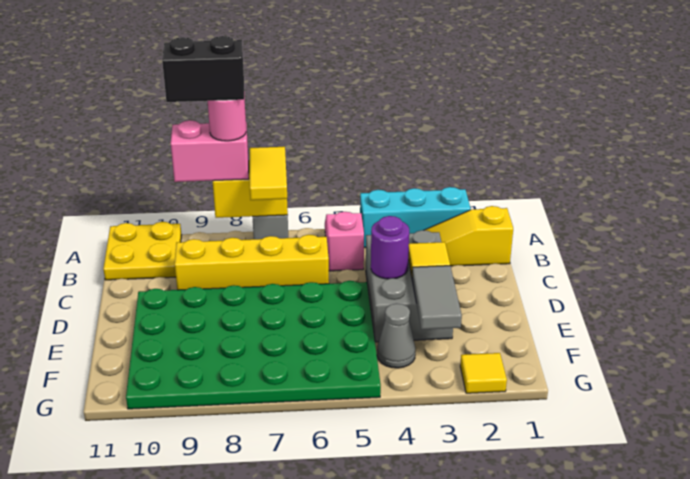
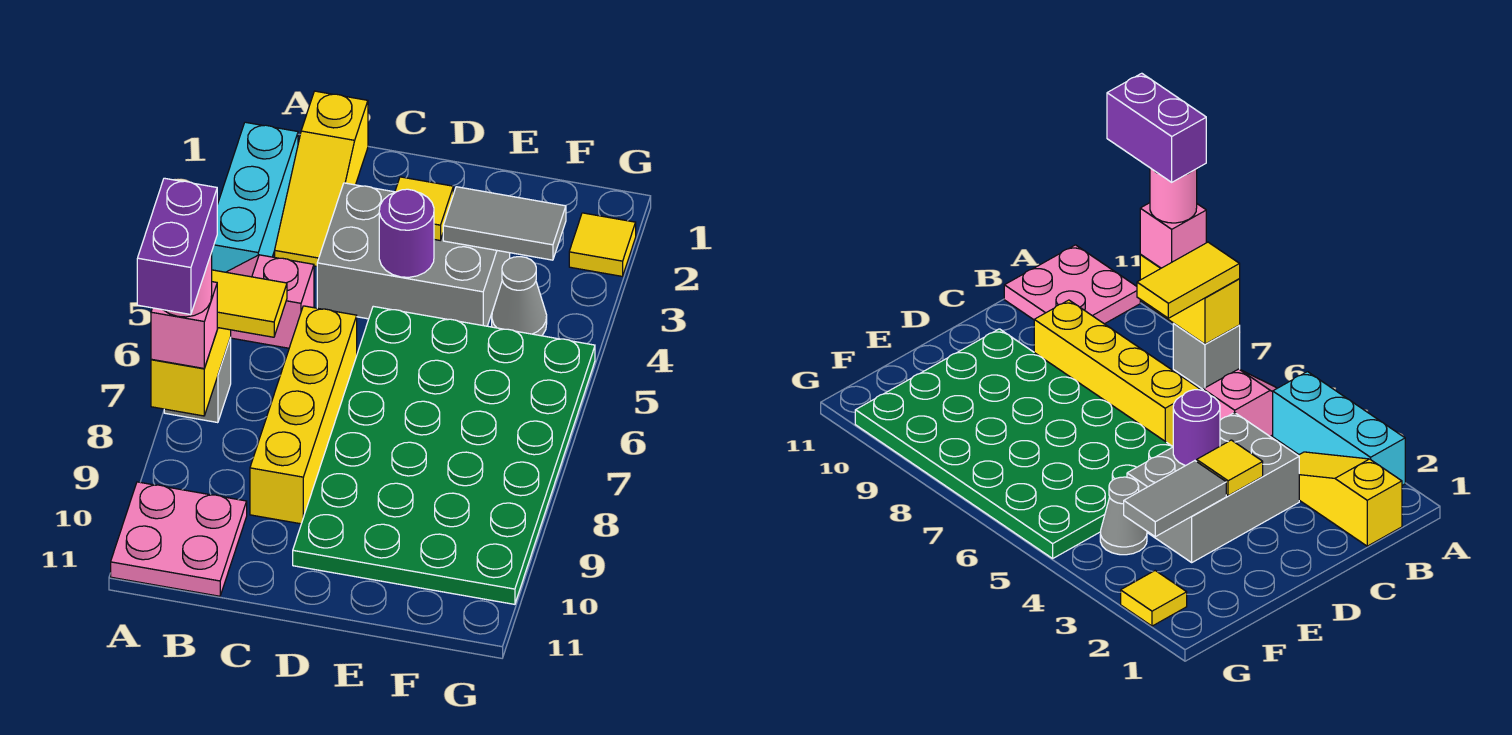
pink brick A8:A9 level 3 -> pink brick A8 level 3
black brick A8:A9 level 5 -> purple brick A8:A9 level 5
yellow plate A10:B11 level 1 -> pink plate A10:B11 level 1

